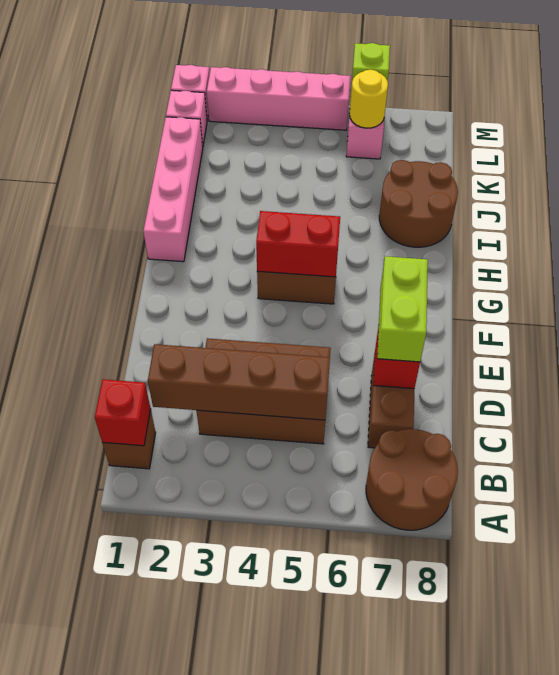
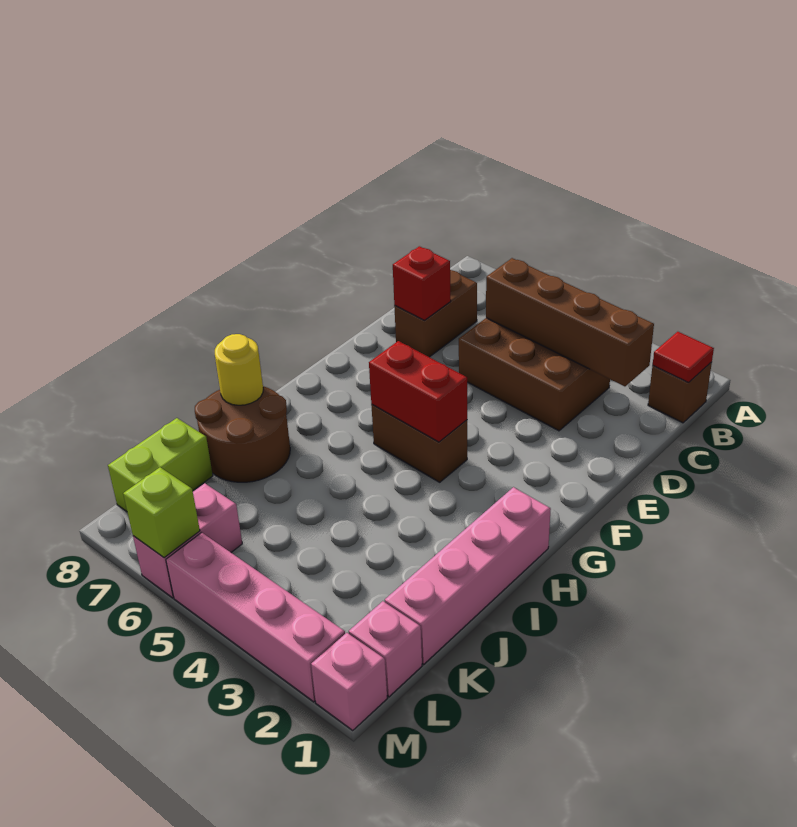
brown round brick A7:B8 level 1 -> none
red brick B1 level 2 -> red tile B1 level 2
lime brick D7:E7 level 3 -> lime brick K8:L8 level 1
yellow round brick L6 level 2 -> yellow round brick I8 level 2

